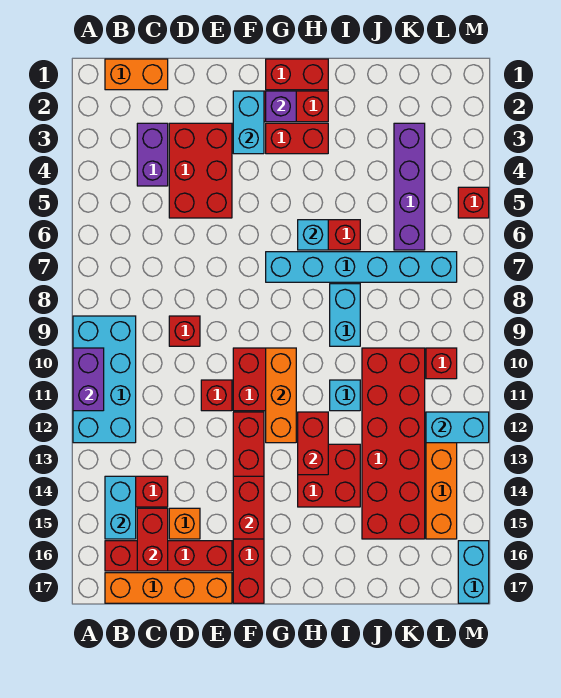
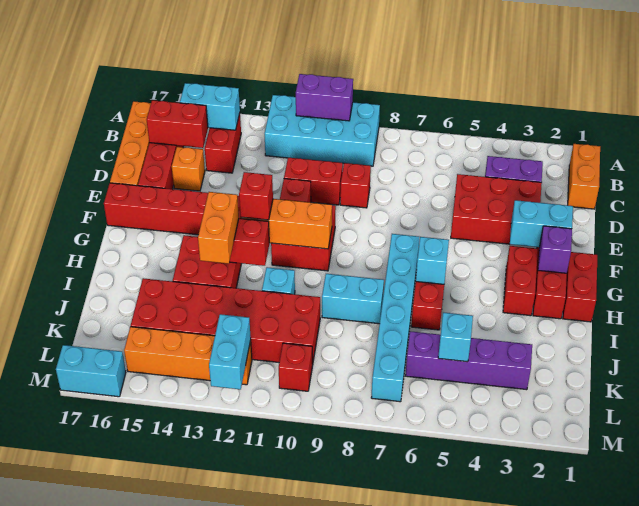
red brick F14:F15 level 2 -> red brick D10:D11 level 1
none -> orange brick H13:I13 level 3
none -> cyan brick K5 level 2
red brick M5 level 1 -> red brick G12 level 3

